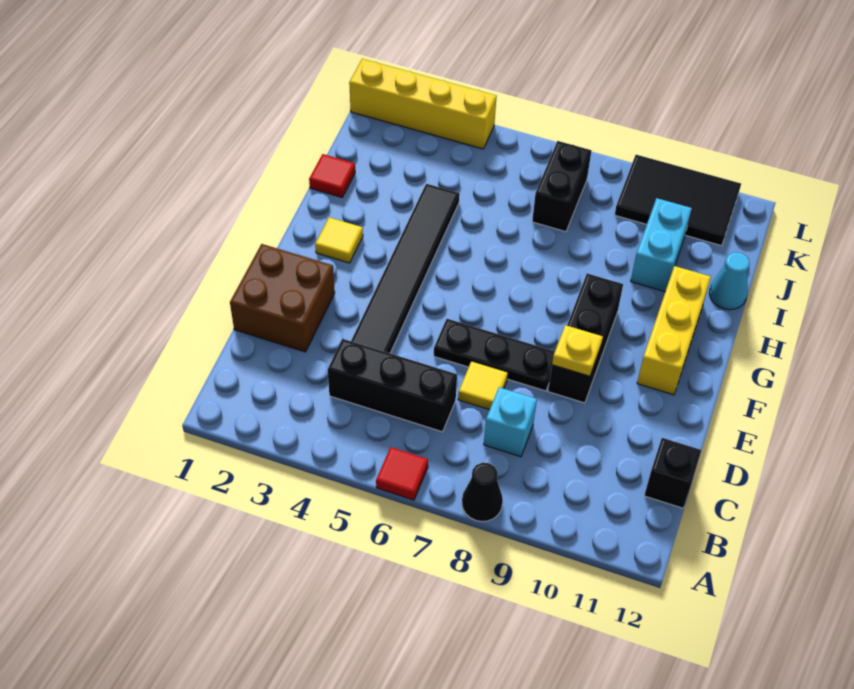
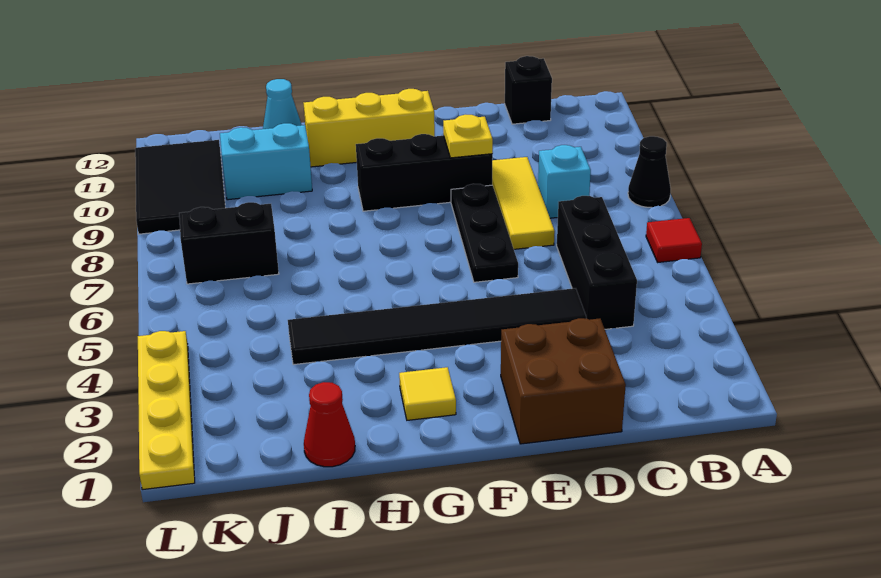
yellow tile D7 level 1 -> yellow tile D7:D9 level 1
red tile I1 level 1 -> red cone I1 level 1
yellow brick L1:L4 level 1 -> yellow plate L1:L4 level 1

